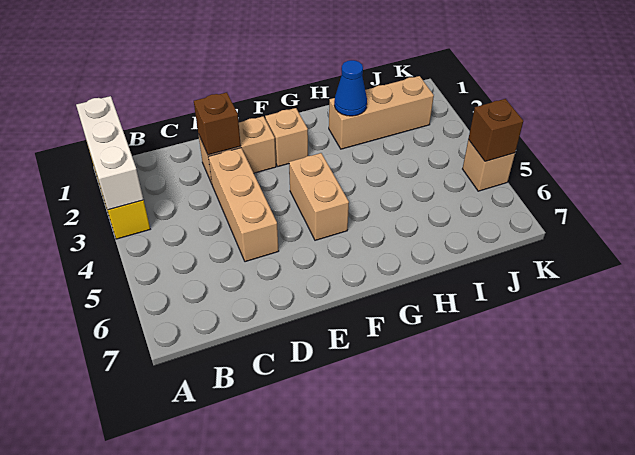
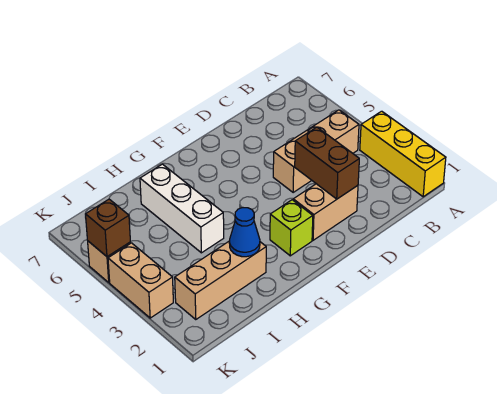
white brick A1:A3 level 2 -> white brick H4:H6 level 1
brown brick D2 level 2 -> brown brick D2:D3 level 2
tan brick D3:D5 level 1 -> tan brick B4:D4 level 1
tan brick F2 level 1 -> lime brick F2 level 1
tan brick F4:F5 level 1 -> tan brick K3:K4 level 1

